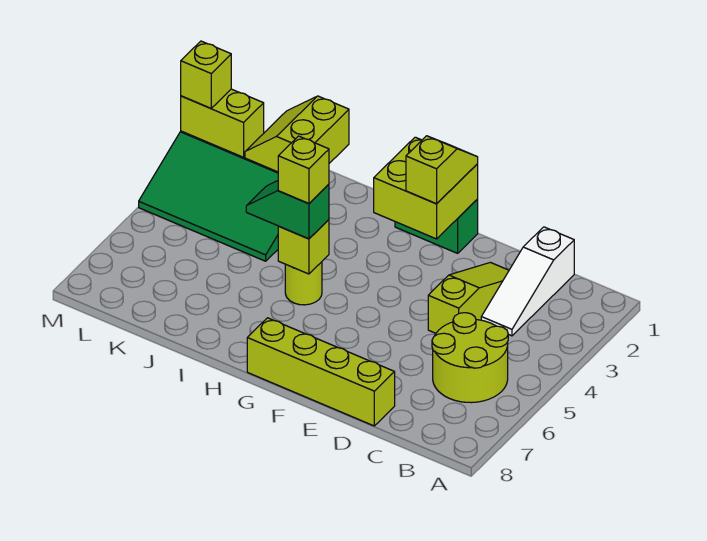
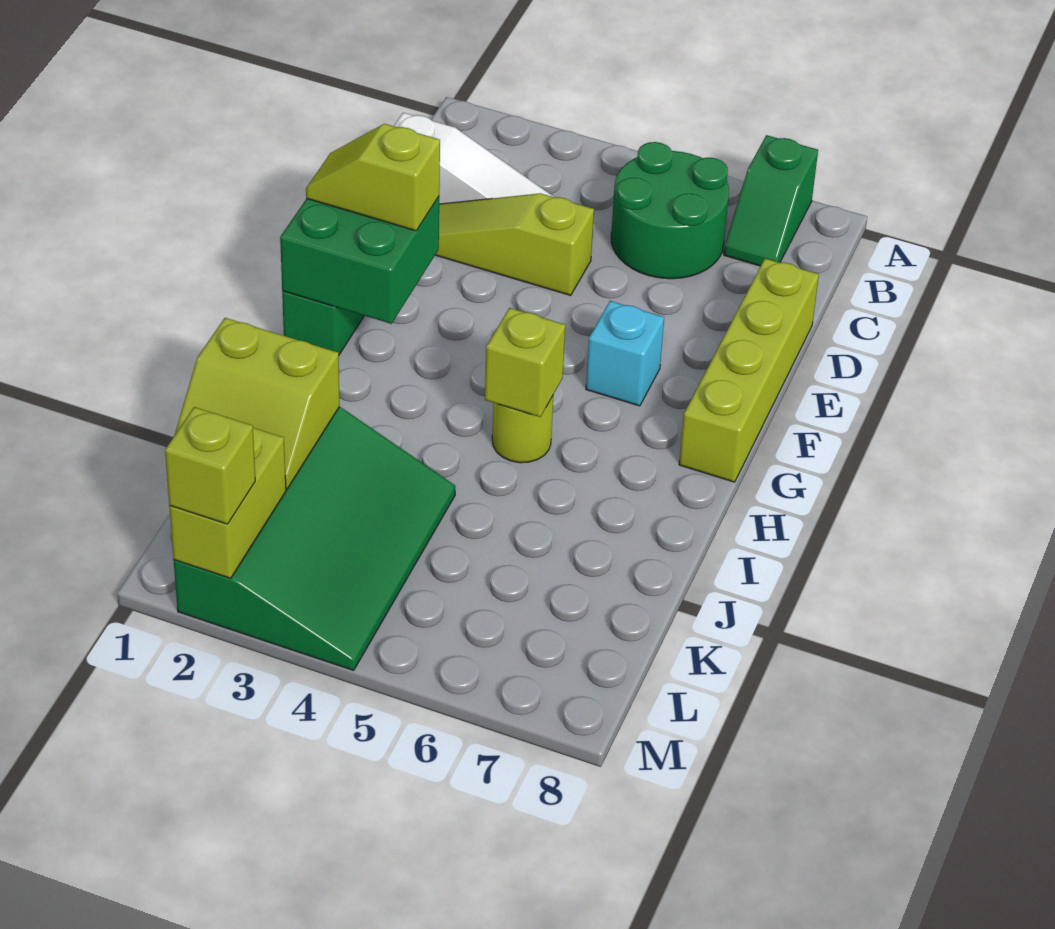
lime round brick B5:C6 level 1 -> green round brick B5:C6 level 1
lime brick F1:G2 level 2 -> green brick F1:G2 level 2
none -> cyan brick F6 level 1
green slope H5:I5 level 3 top H -> green slope A7:B7 level 1 top A
lime brick H5 level 4 -> none

